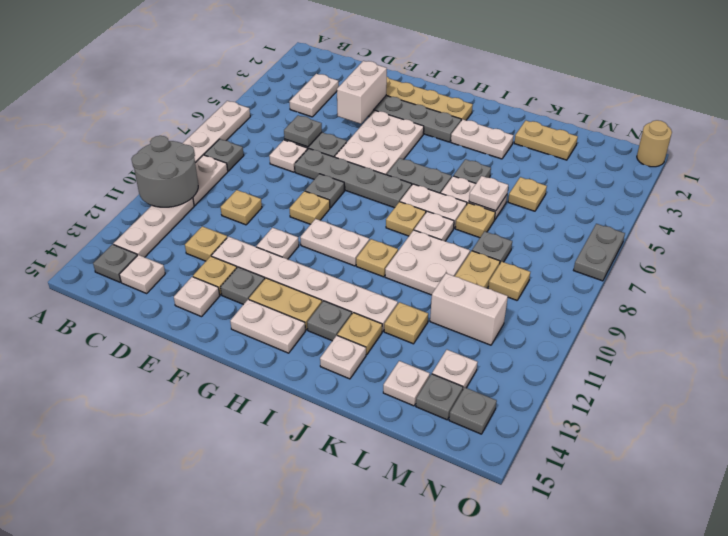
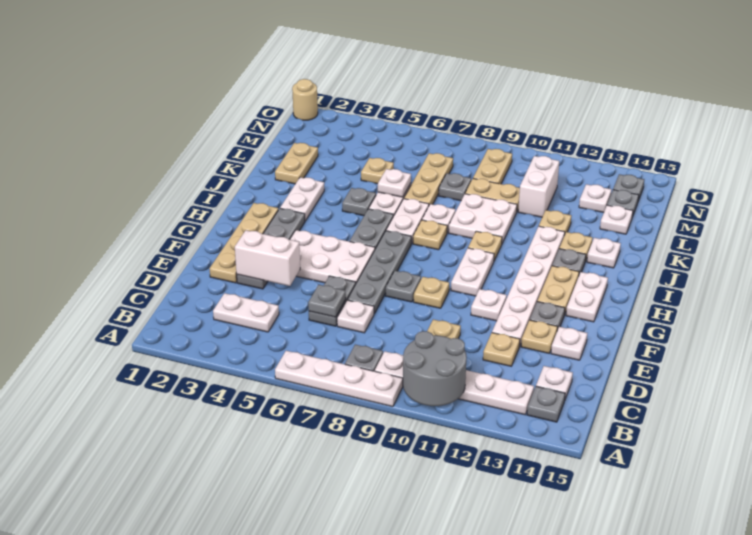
tan plate K7 level 1 -> tan plate K7:M7 level 1
tan plate M9 level 1 -> tan plate M9:N9 level 1
grey plate O6:O7 level 1 -> none

